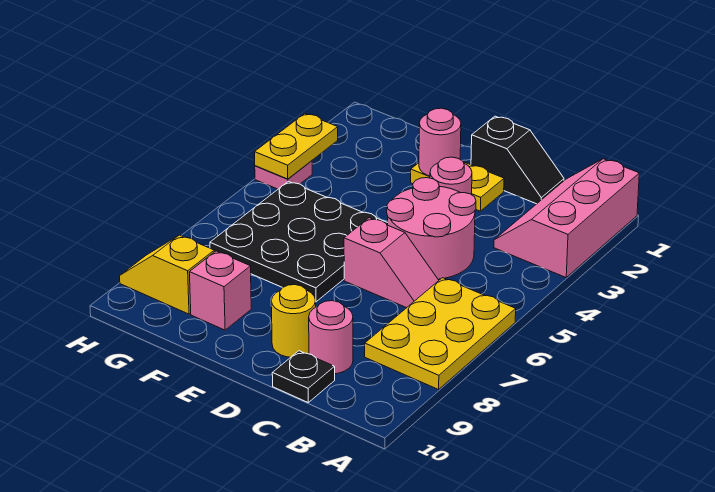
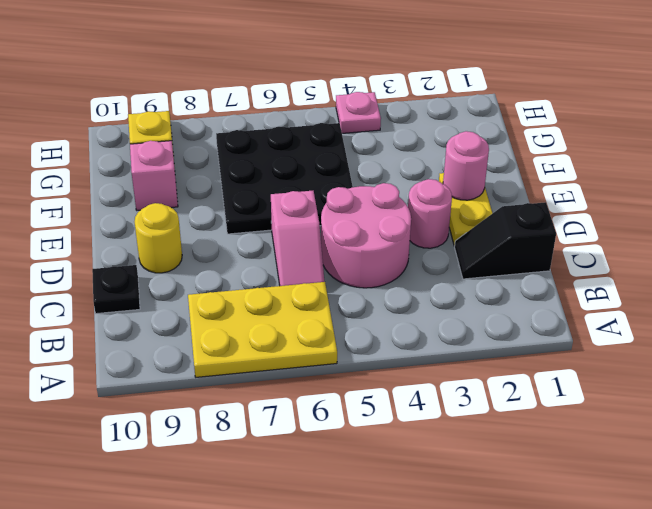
pink slope A1:B3 level 1 top A -> none
black slope C1:D1 level 1 top D -> black slope C1:C2 level 1 top 1
pink round brick C9 level 1 -> none
yellow plate H3:H4 level 2 -> none

